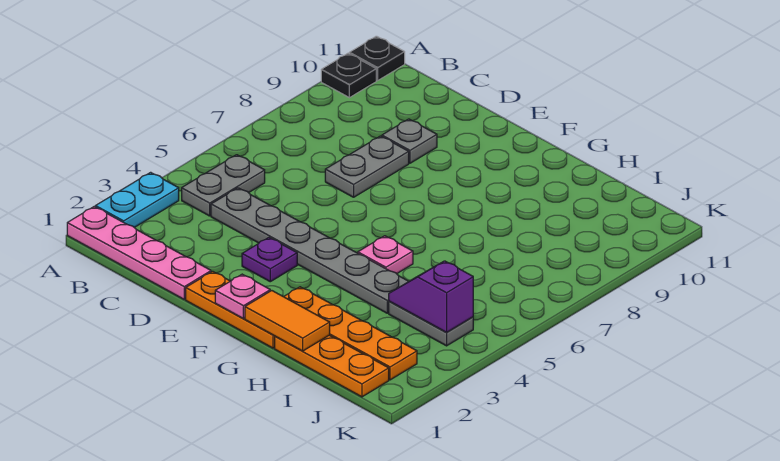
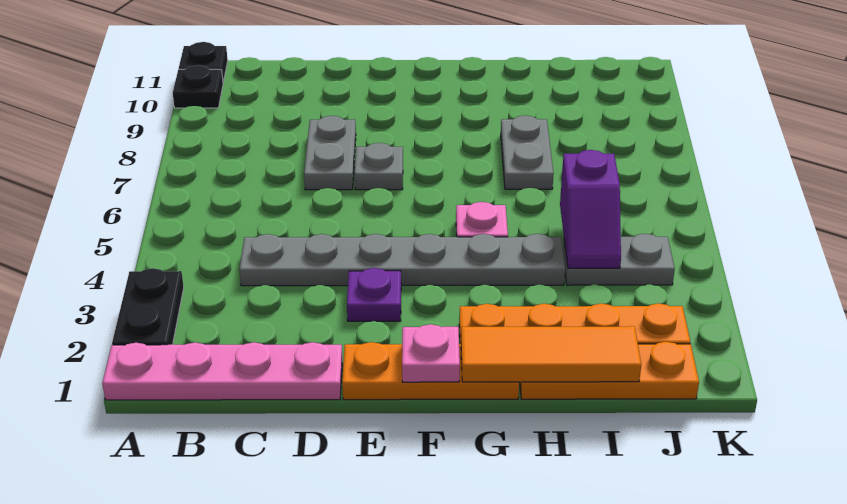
cyan plate A2:A3 level 1 -> black plate A2:A3 level 1
grey plate B4:B5 level 1 -> grey plate H7:H8 level 1
grey plate D9 level 1 -> grey plate E7 level 1
orange tile G1:H1 level 2 -> orange tile G1:I1 level 2
purple slope I4:J4 level 2 top J -> purple slope I4:I5 level 2 top 5

